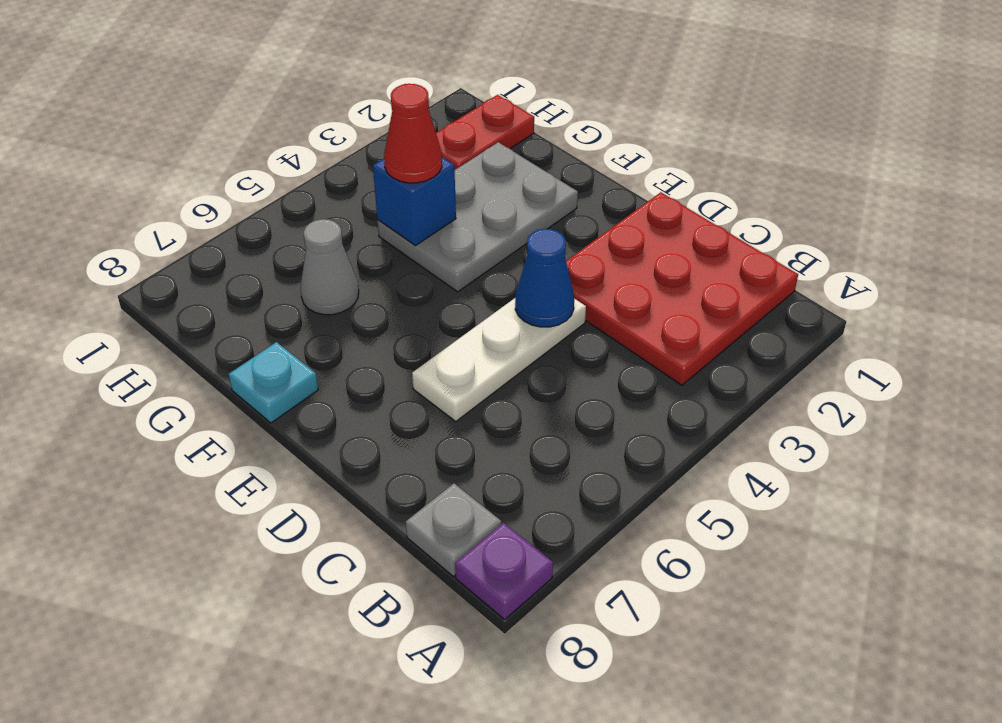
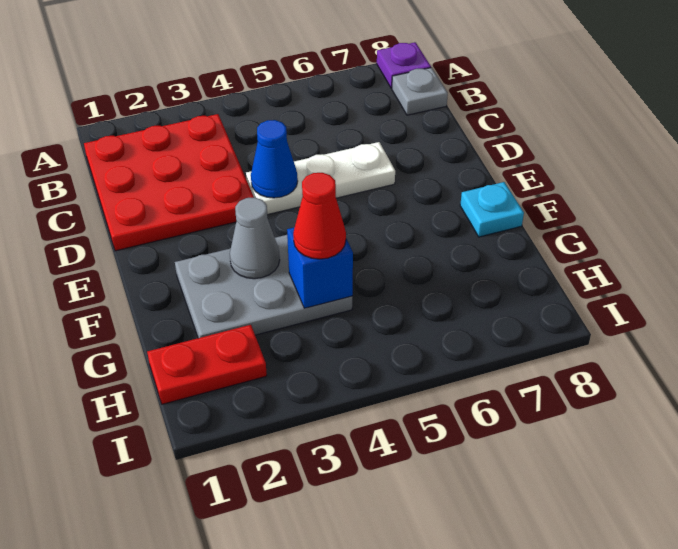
grey cone G6 level 1 -> grey cone F3 level 2

